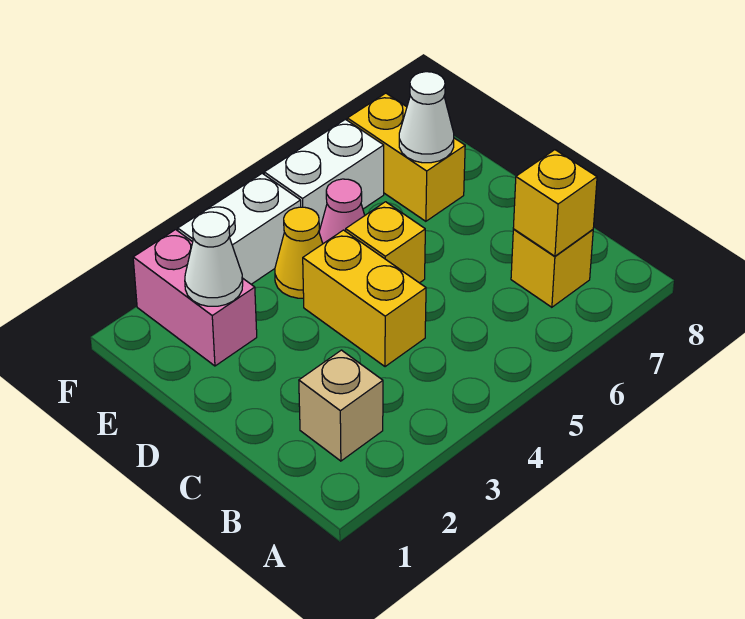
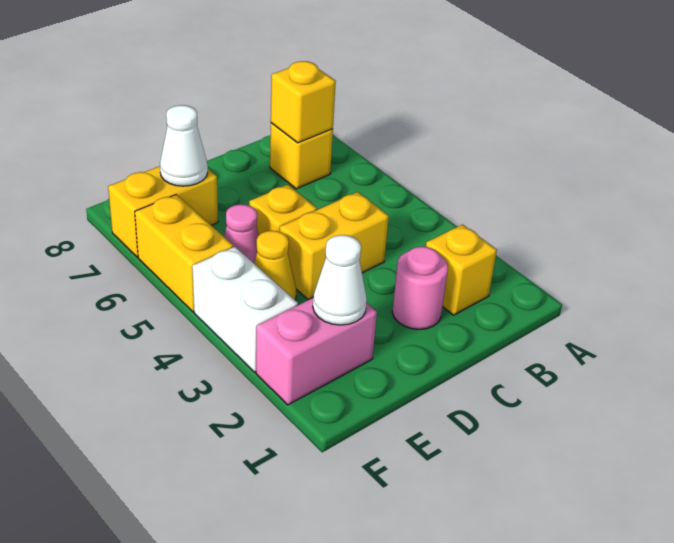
tan brick B2 level 1 -> yellow brick B2 level 1
none -> pink round brick C2 level 1
white brick F5:F6 level 1 -> yellow brick F5:F6 level 1

